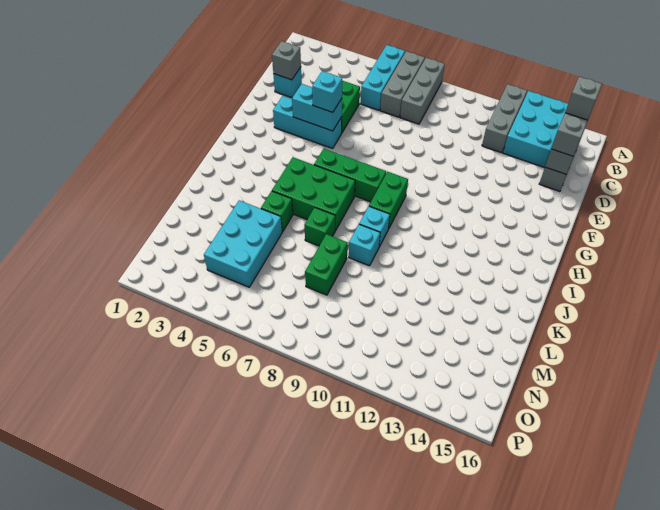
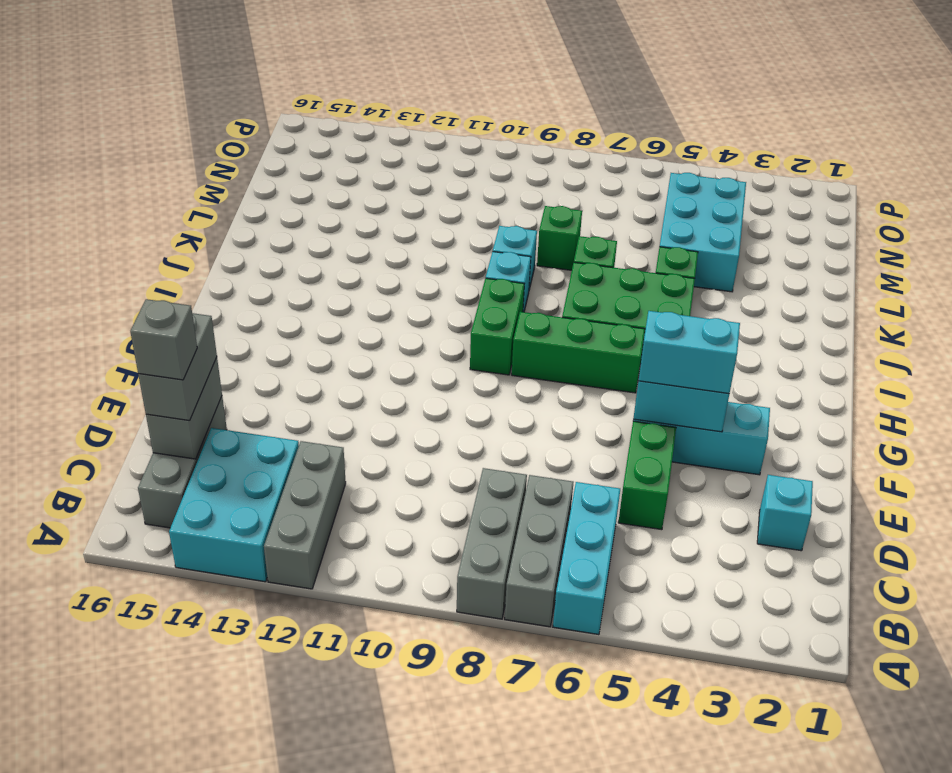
grey brick D2 level 2 -> none
cyan brick F5 level 3 -> cyan brick F4:F5 level 3
green brick L8:M8 level 1 -> green brick L8 level 1

